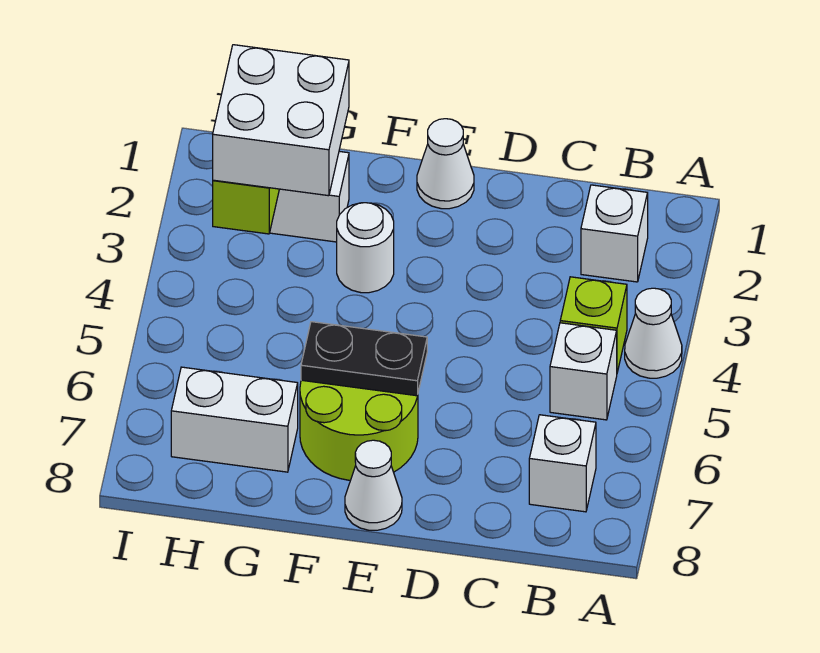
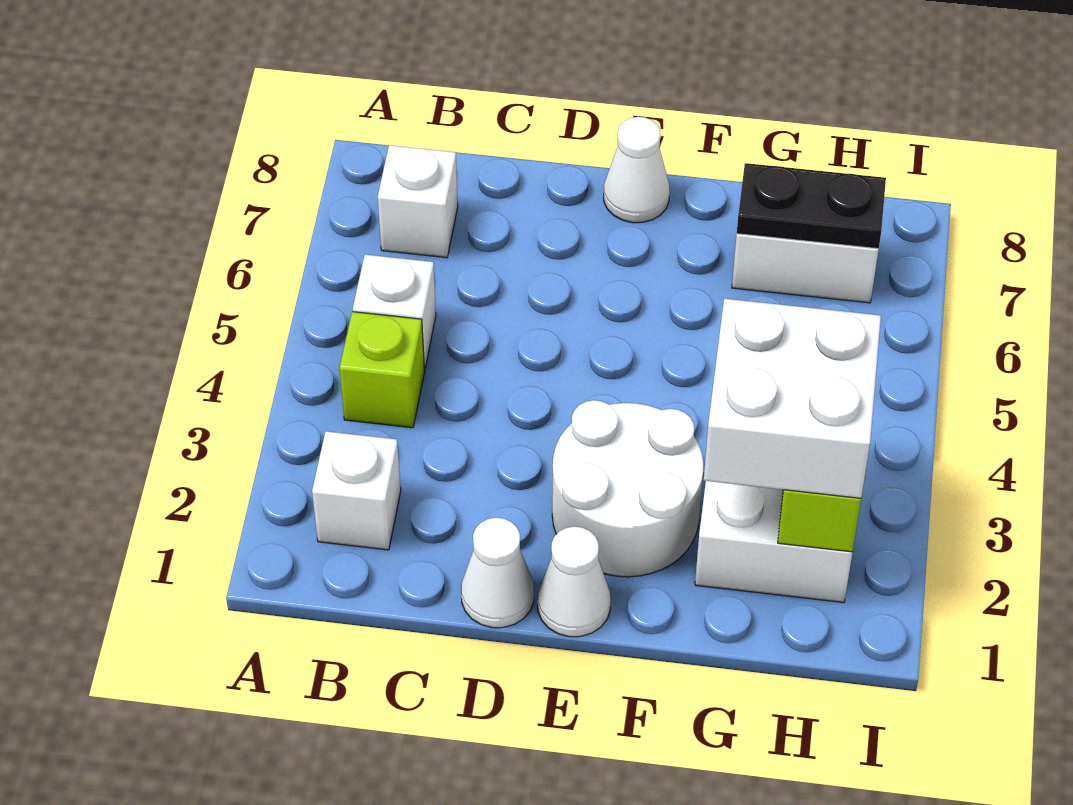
white cone A4 level 1 -> white cone D1 level 1
lime round brick E6:F7 level 1 -> none
black plate E6:F6 level 2 -> black plate G7:H7 level 2
white round brick F3 level 1 -> white round brick E2:F3 level 1

